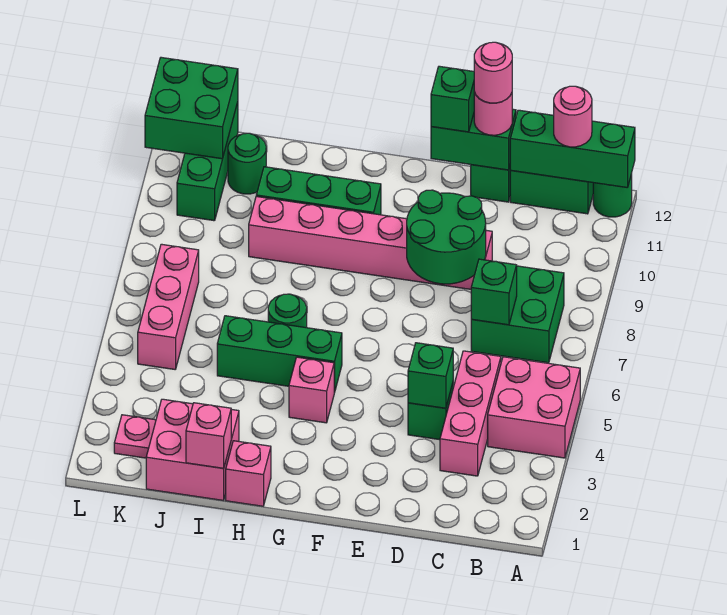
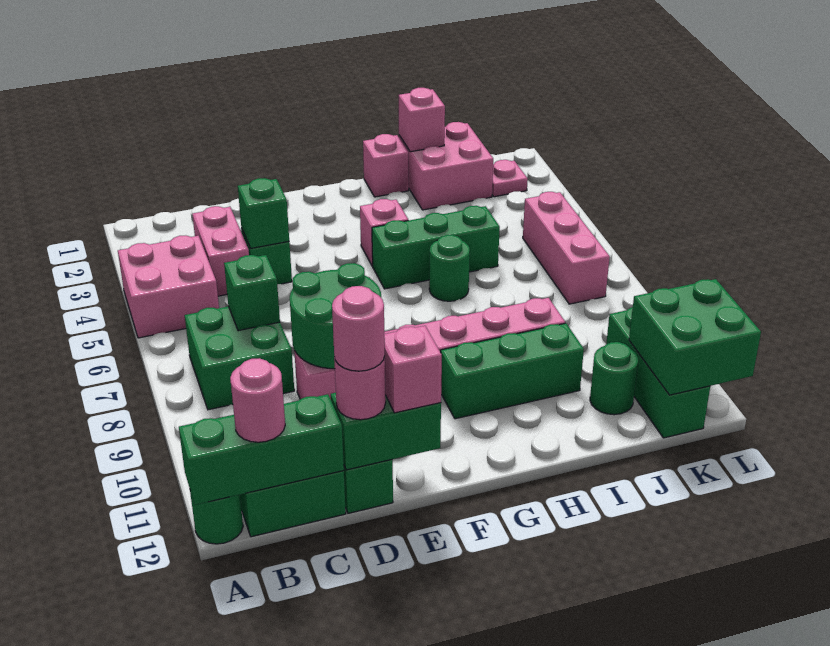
pink brick C3:C5 level 1 -> pink brick C3:C4 level 1
green brick E12 level 3 -> pink brick E12 level 3

